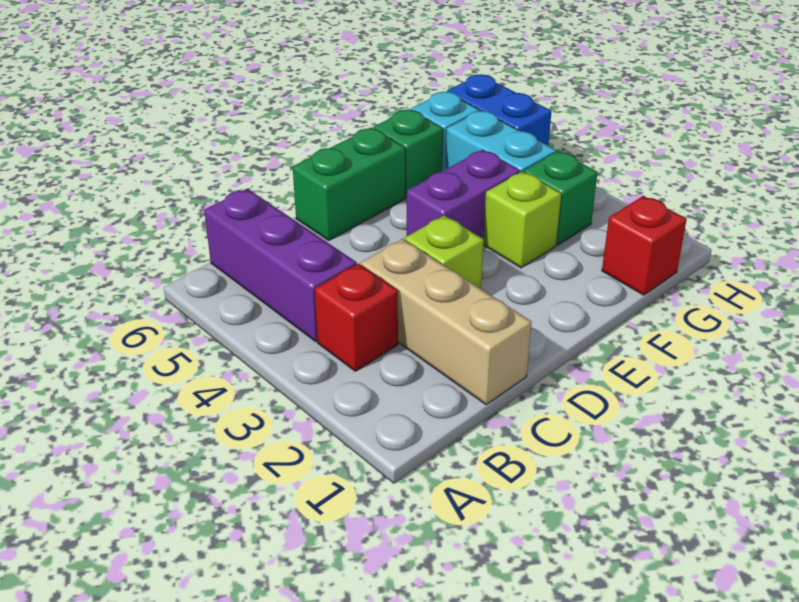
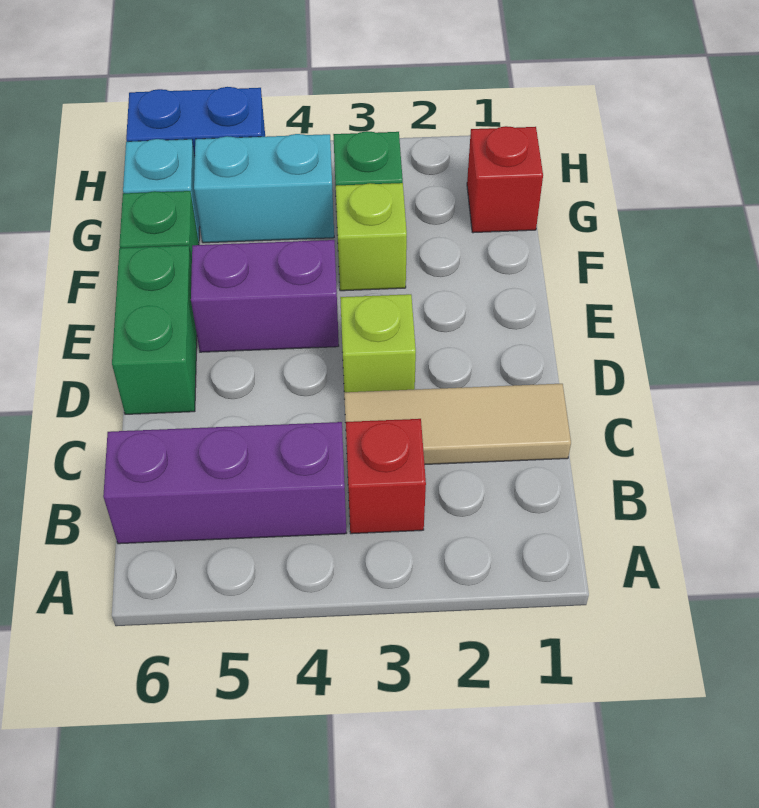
tan brick C1:C3 level 1 -> tan tile C1:C3 level 1
purple brick E4:F4 level 1 -> purple brick E4:E5 level 1

